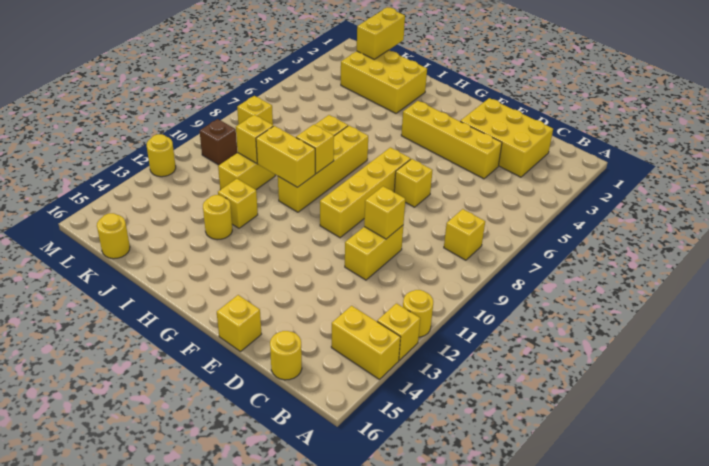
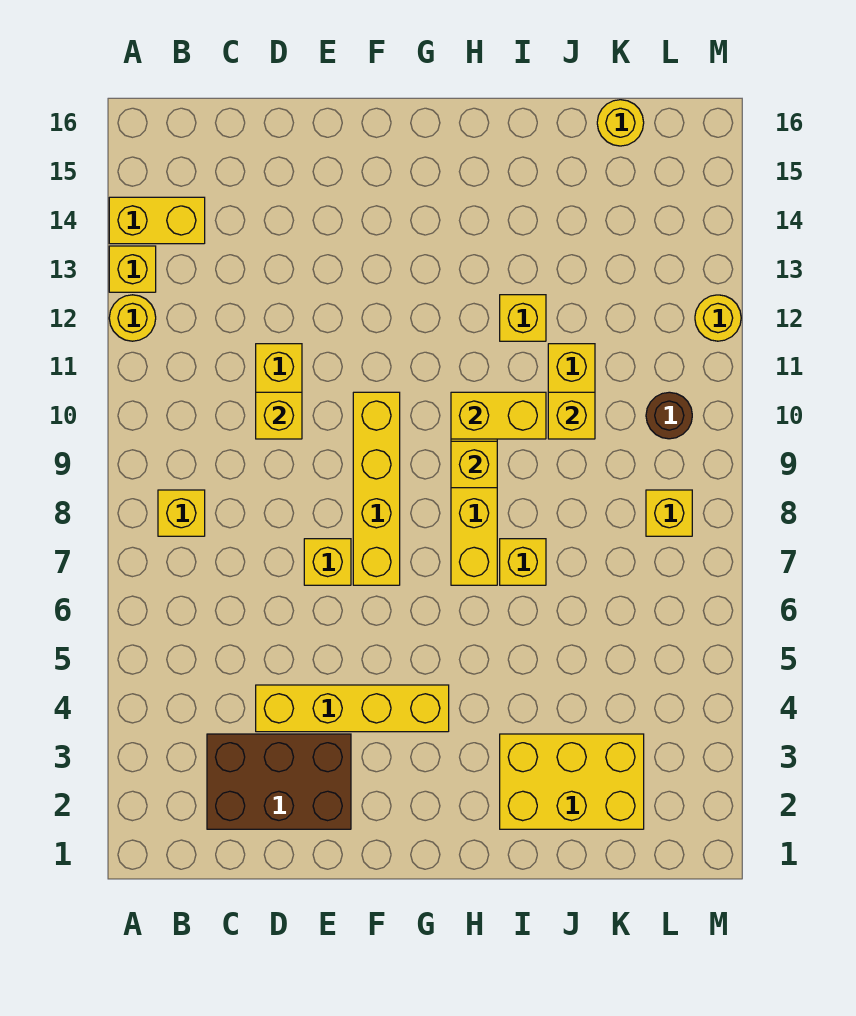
yellow brick C2:E3 level 1 -> brown brick C2:E3 level 1
yellow round brick C16 level 1 -> none
yellow brick E16 level 1 -> none
yellow round brick I13 level 1 -> none
yellow brick K1:K2 level 2 -> none
brown brick L10 level 1 -> brown round brick L10 level 1

